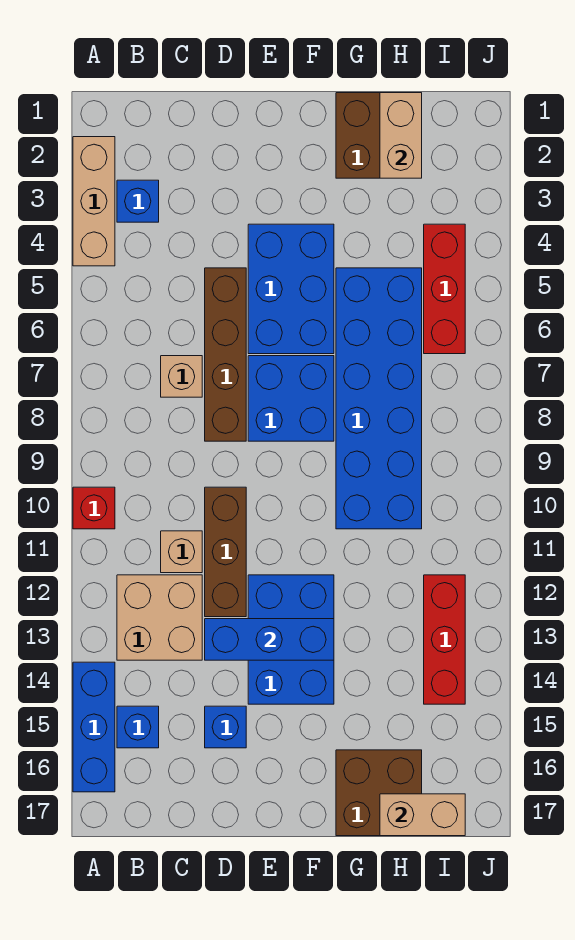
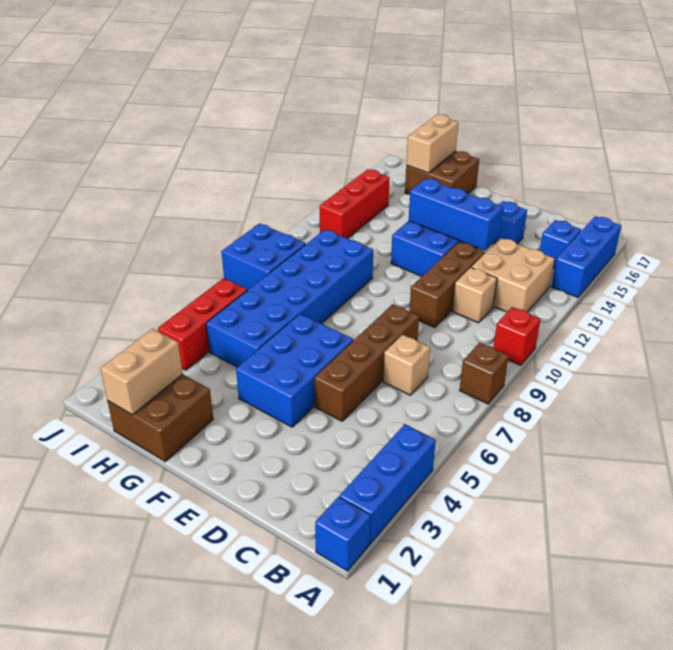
tan brick A2:A4 level 1 -> blue brick A2:A4 level 1
none -> brown brick A8 level 1
blue brick B3 level 1 -> blue brick A1 level 1
blue brick E7:F8 level 1 -> blue brick I8:J9 level 1
tan brick H17:I17 level 2 -> tan brick H16:H17 level 2

